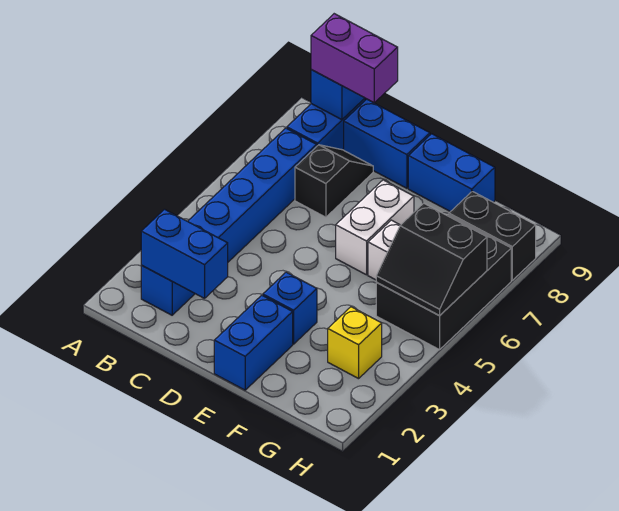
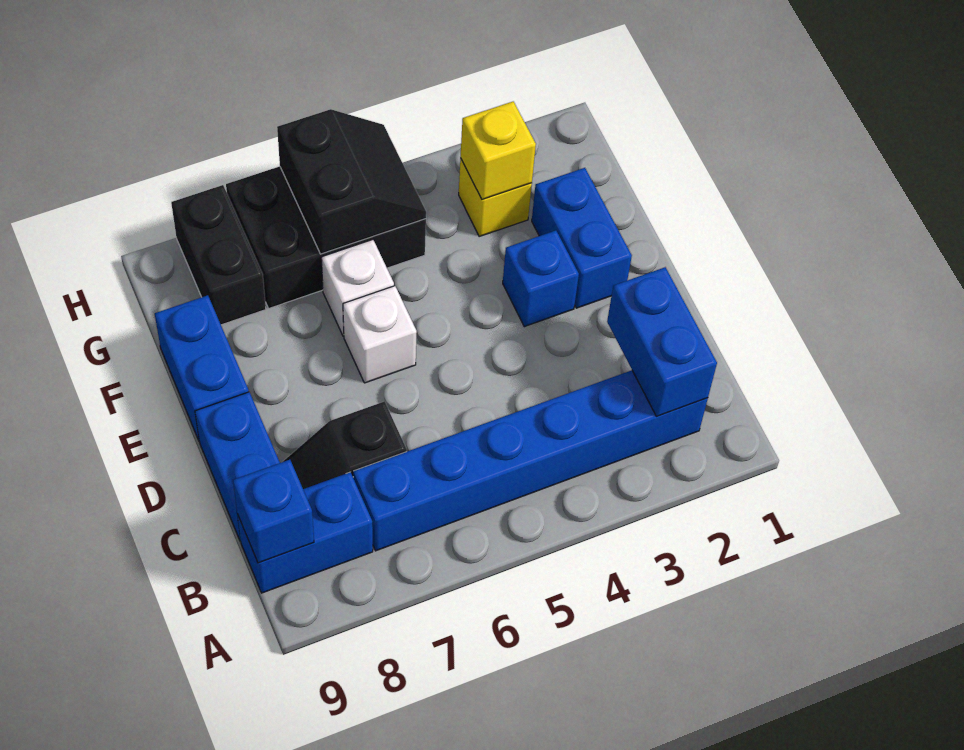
purple brick B9:C9 level 3 -> none
blue brick E1:E2 level 1 -> blue brick E2:F2 level 1
white brick E6:E7 level 1 -> white brick E6 level 1
none -> yellow brick G3 level 2

